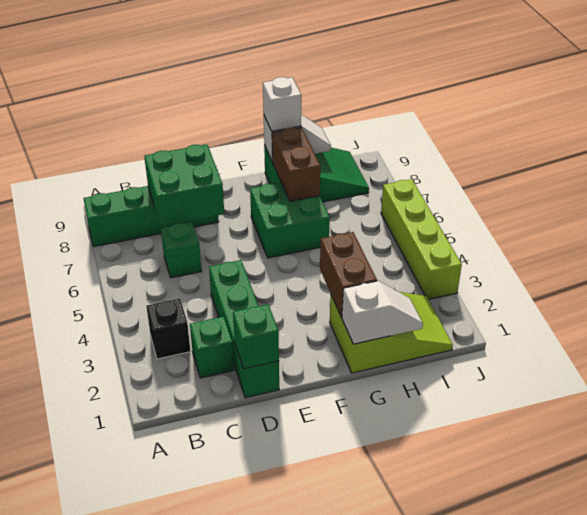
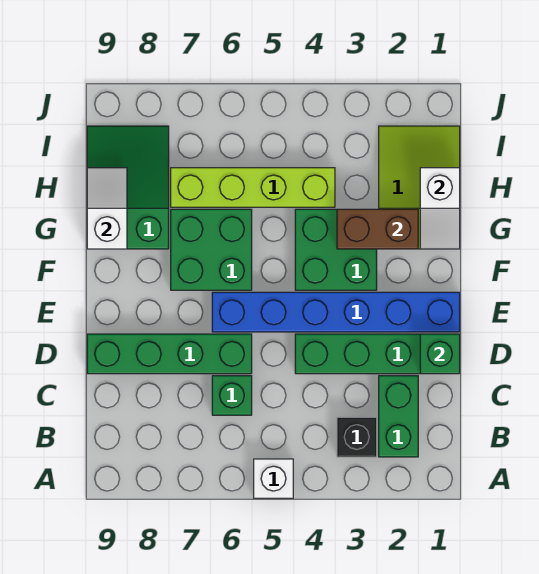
green brick A8:D8 level 1 -> green brick D6:D9 level 1
green brick C2 level 1 -> green brick B2:C2 level 1
green brick C7:D8 level 2 -> green brick F3:G4 level 1
none -> blue brick E1:E6 level 1
white slope G1:H1 level 2 top G -> white slope G1:H1 level 2 top H
brown brick G7:G8 level 2 -> none
white brick G9 level 3 -> white brick A5 level 1
lime brick J3:J6 level 1 -> lime brick H4:H7 level 1

